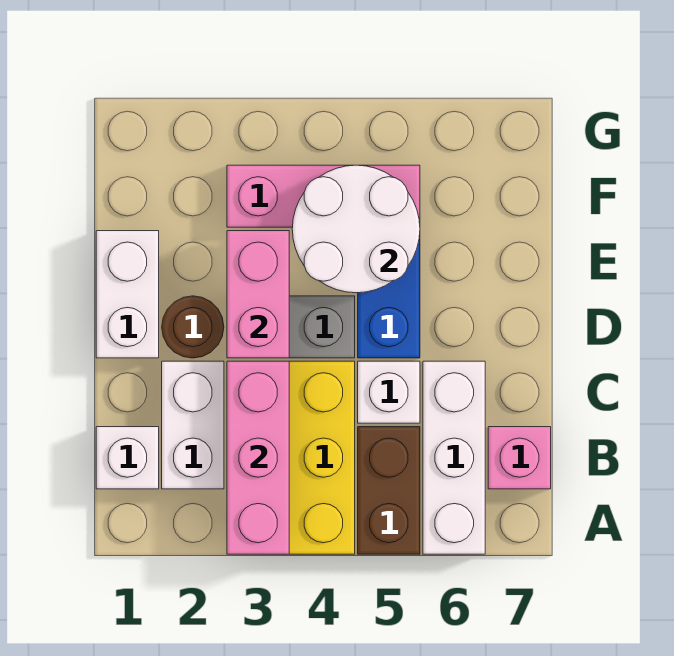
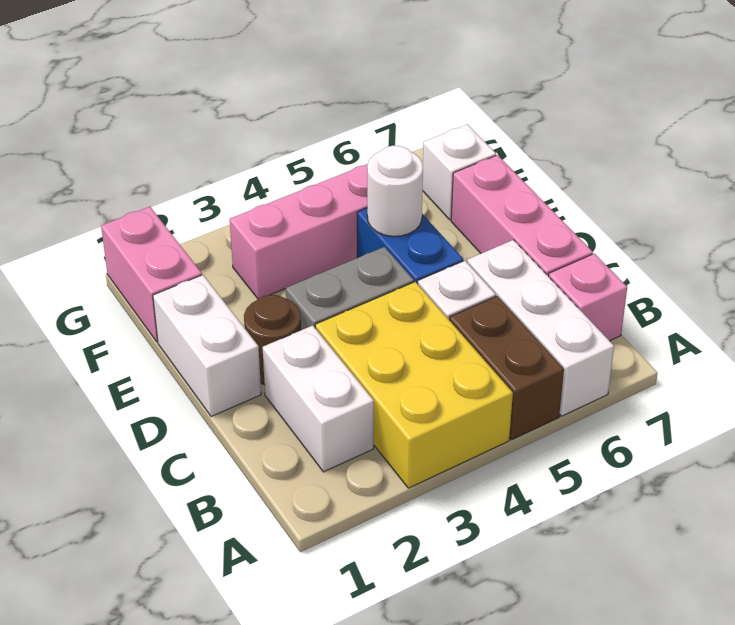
pink brick A3:C3 level 2 -> pink brick C7:E7 level 1
white brick B1 level 1 -> white brick F7 level 1
pink brick D3:E3 level 2 -> pink brick F1:G1 level 1
white round brick E4:F5 level 2 -> white round brick E5 level 2

